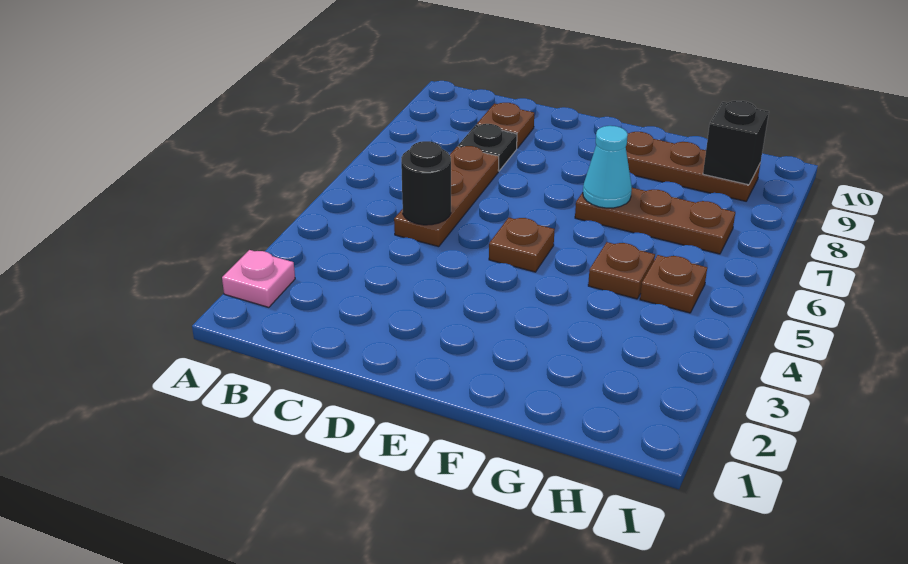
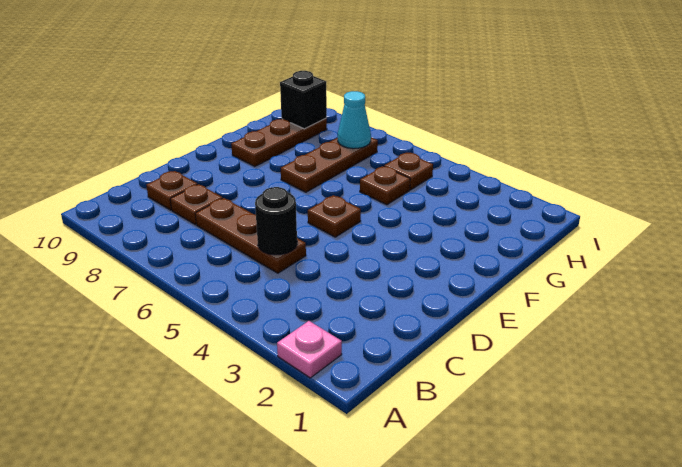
black plate C8 level 1 -> brown plate C8 level 1
cyan cone F7 level 2 -> cyan cone H7 level 2

